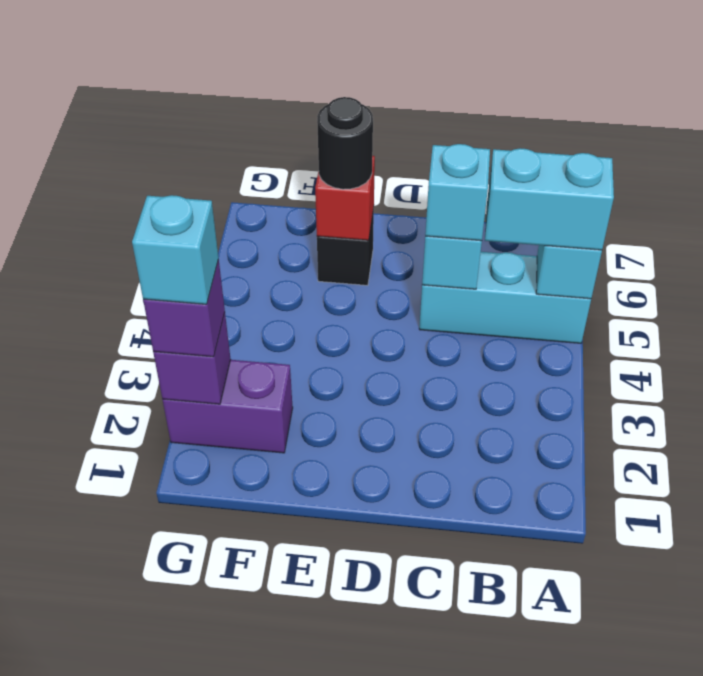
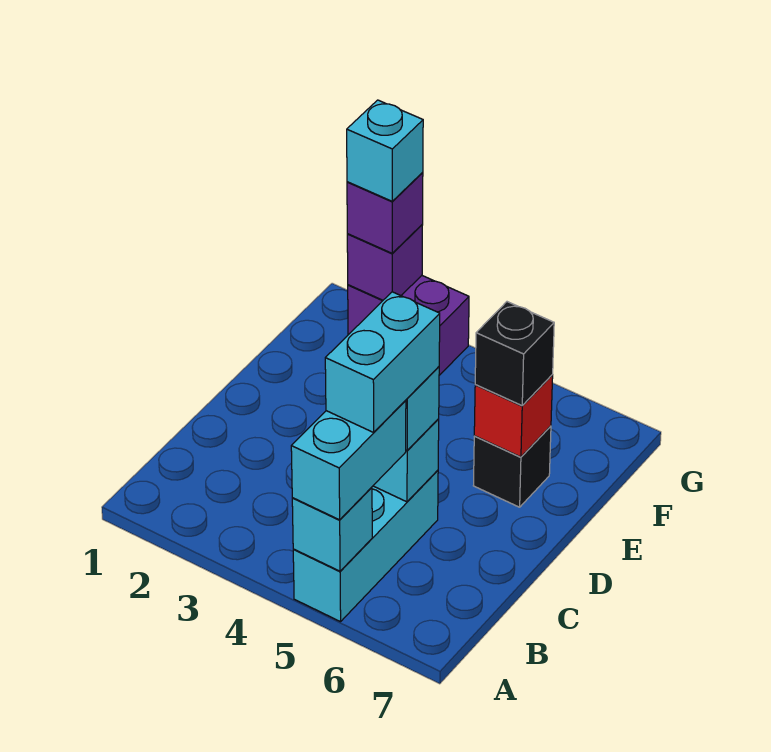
none -> cyan brick B5:C5 level 4
black round brick E6 level 3 -> black brick E6 level 3
purple brick F2:G2 level 1 -> purple brick G2:G3 level 1

